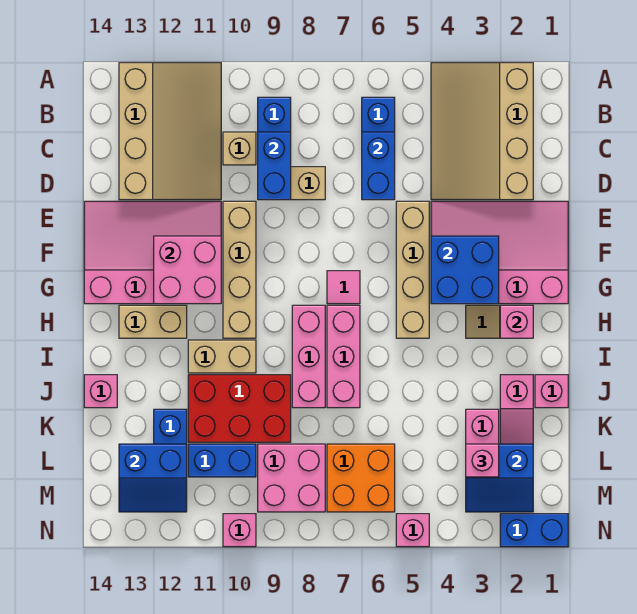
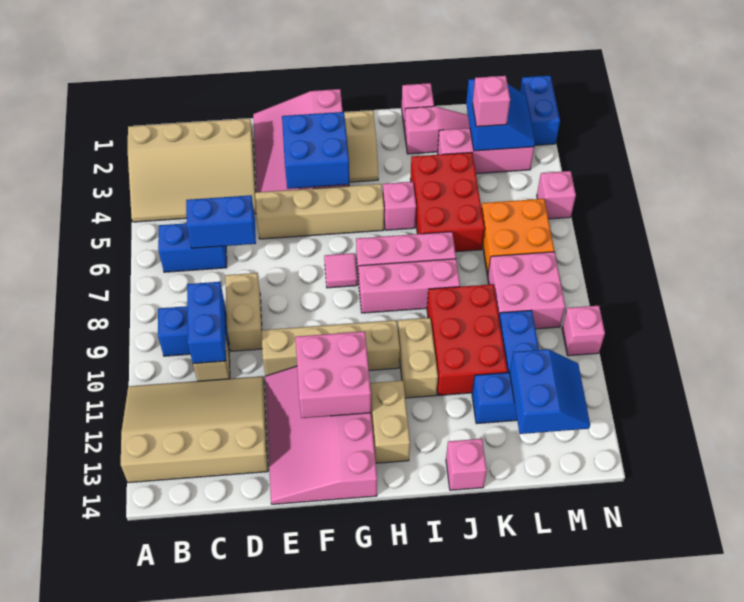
blue brick C9:D9 level 2 -> blue brick C9:C10 level 2
pink brick H2 level 2 -> pink brick I5 level 1
none -> red brick J4:K6 level 1

